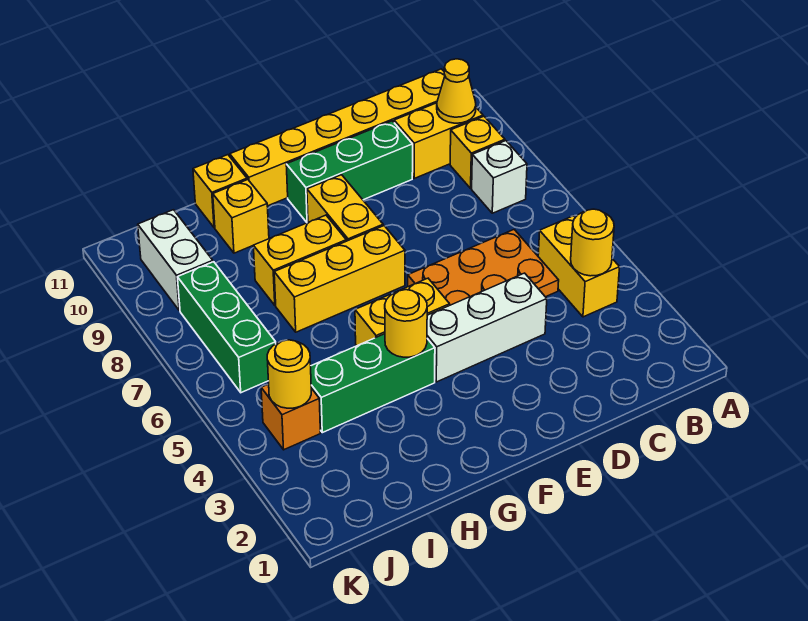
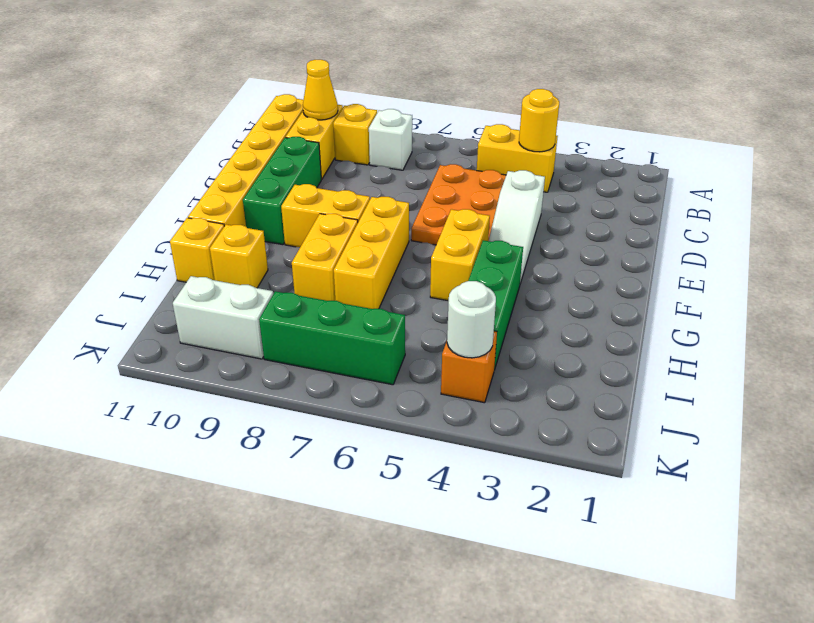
white brick D4:F4 level 1 -> white slope D4:F4 level 1 top D
yellow round brick G4 level 2 -> none
yellow round brick J4 level 2 -> white round brick J4 level 2

